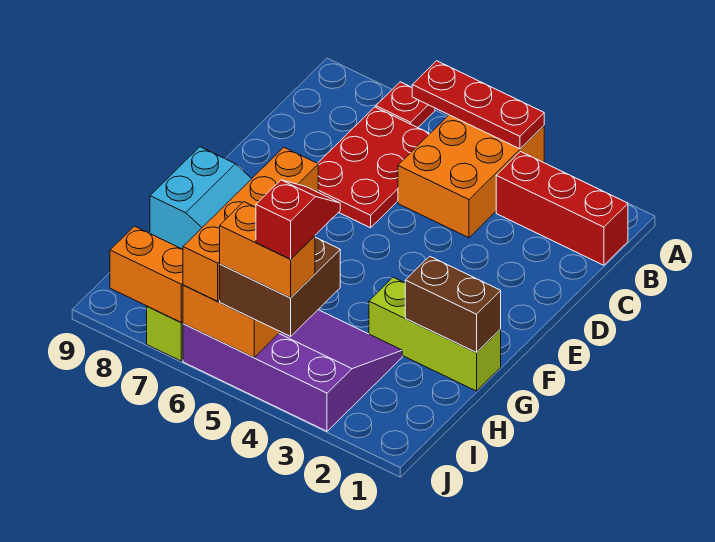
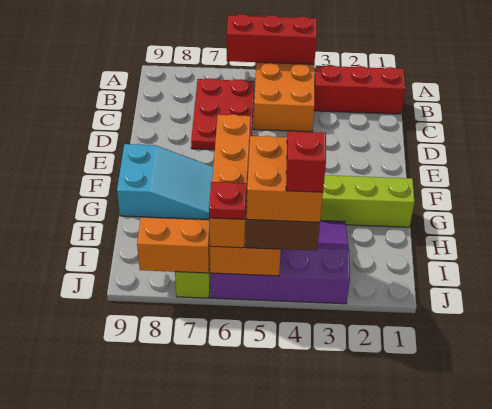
red plate A4:A6 level 2 -> red brick A4:A6 level 2
red plate A7 level 1 -> red plate J6 level 4
brown brick G1:G2 level 2 -> none
orange brick J4:J5 level 4 -> orange brick I4:J5 level 4

